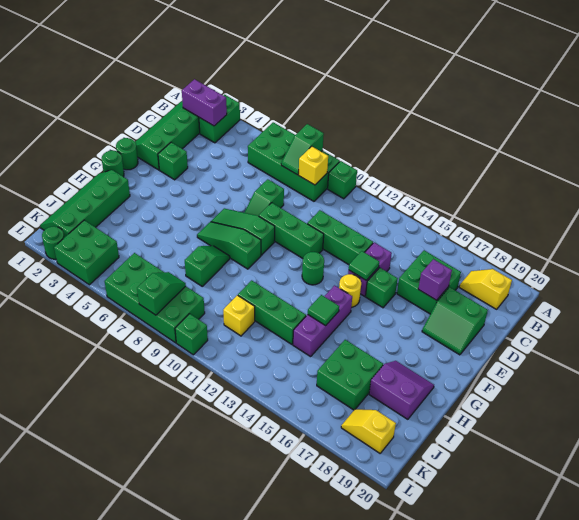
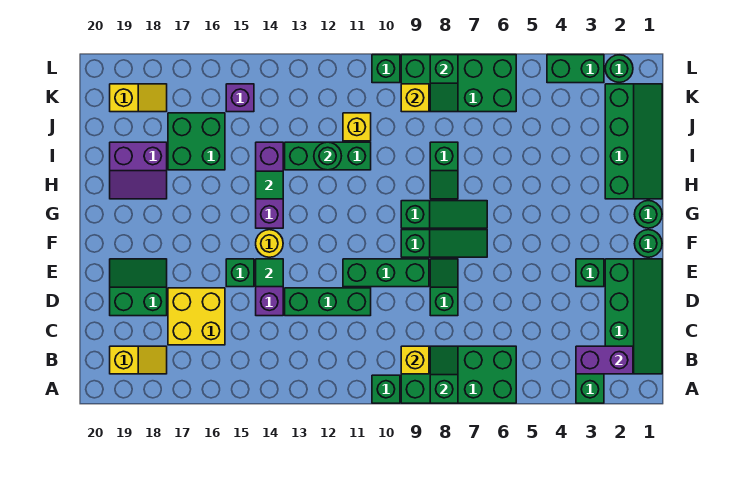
green brick C16:D17 level 1 -> yellow brick C16:D17 level 1
purple brick D17 level 2 -> purple brick K15 level 1
green round brick F12 level 1 -> green round brick I12 level 2
green brick K3:L4 level 1 -> green brick L3:L4 level 1
none -> yellow brick K9 level 2

